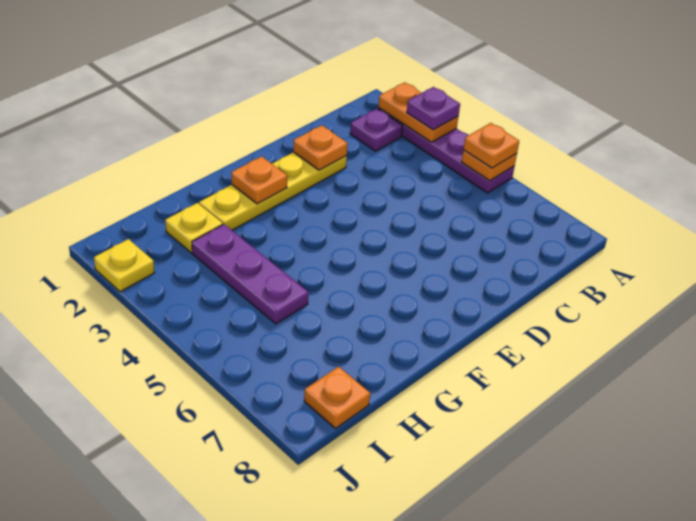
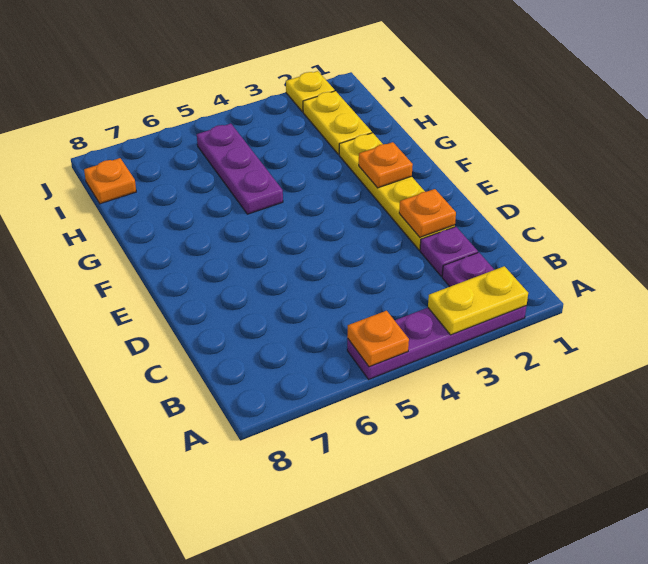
orange plate A2:A3 level 2 -> yellow plate A2:A3 level 2
purple plate A3 level 3 -> purple plate C2 level 1
orange plate A5 level 3 -> none
yellow plate H2 level 1 -> yellow plate H2:I2 level 1
purple plate H3:H5 level 1 -> purple plate G5:I5 level 1

